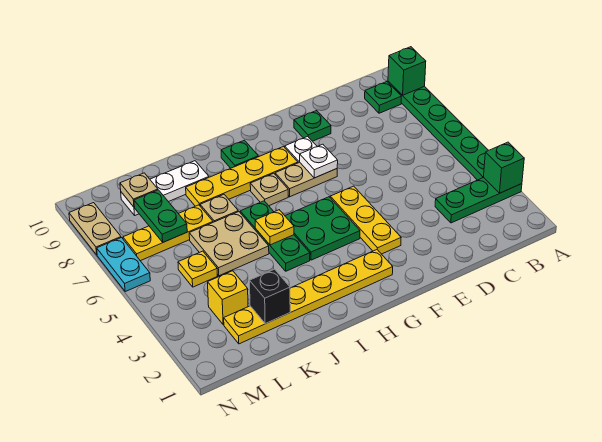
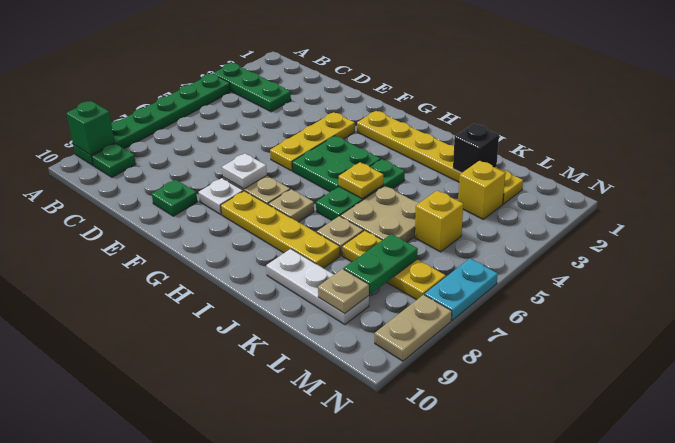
green brick A3 level 2 -> none
green plate H9 level 1 -> none
yellow plate L5 level 1 -> yellow brick L5 level 1

